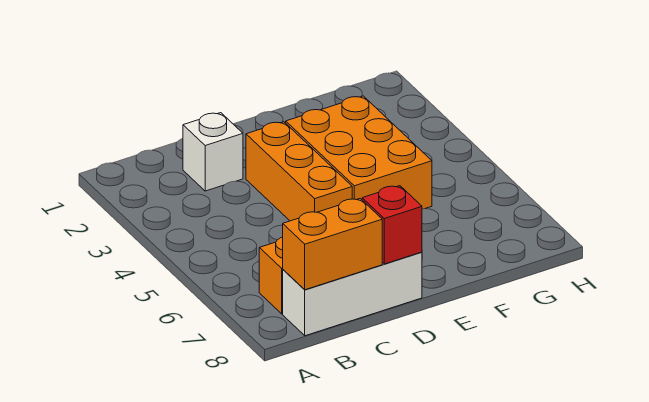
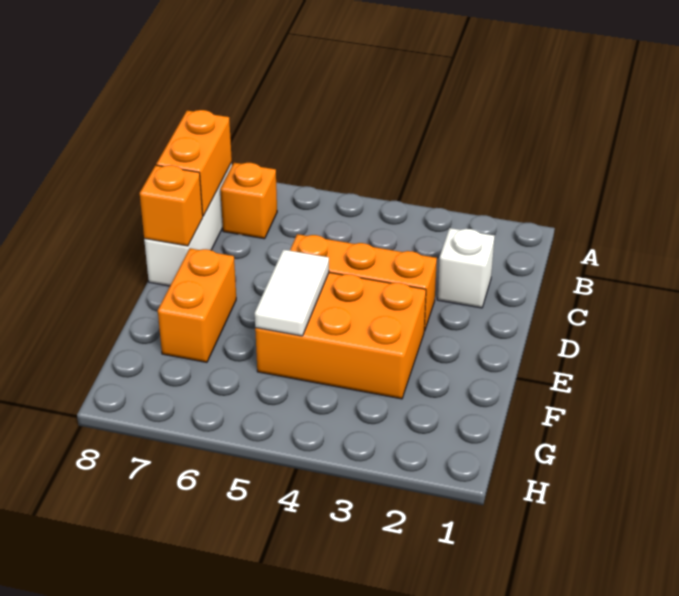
red brick D8 level 2 -> orange brick D8 level 2
none -> white tile E5:F5 level 2
none -> orange brick E7:F7 level 1

